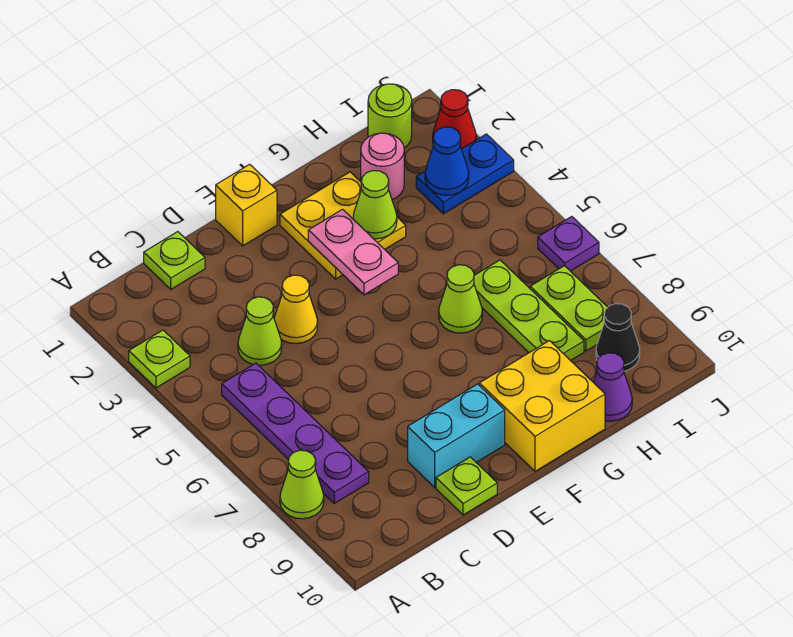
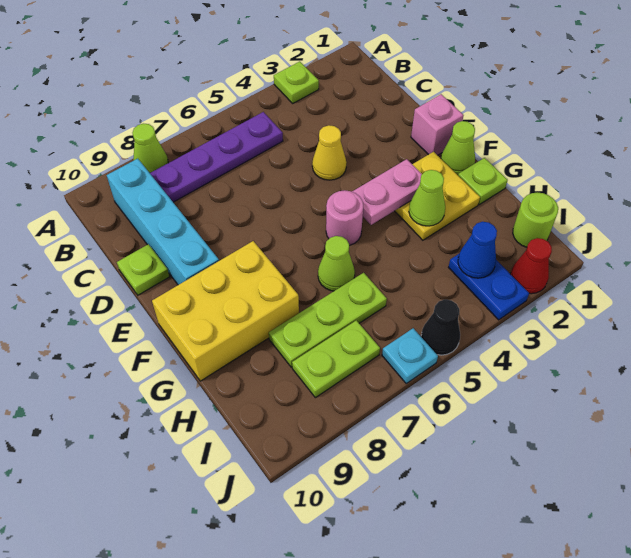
lime plate C1 level 1 -> lime plate G1 level 1
lime cone C4 level 1 -> lime cone F1 level 1
cyan brick D9:E9 level 1 -> cyan brick B9:E9 level 1
yellow brick E1 level 1 -> pink brick E1 level 1
yellow brick F9:G10 level 1 -> yellow brick F8:G10 level 1
pink round brick H2 level 1 -> pink round brick F5 level 1
purple cone H10 level 1 -> none
black cone I9 level 1 -> black cone J5 level 1
purple plate J6 level 1 -> cyan plate J6 level 1

